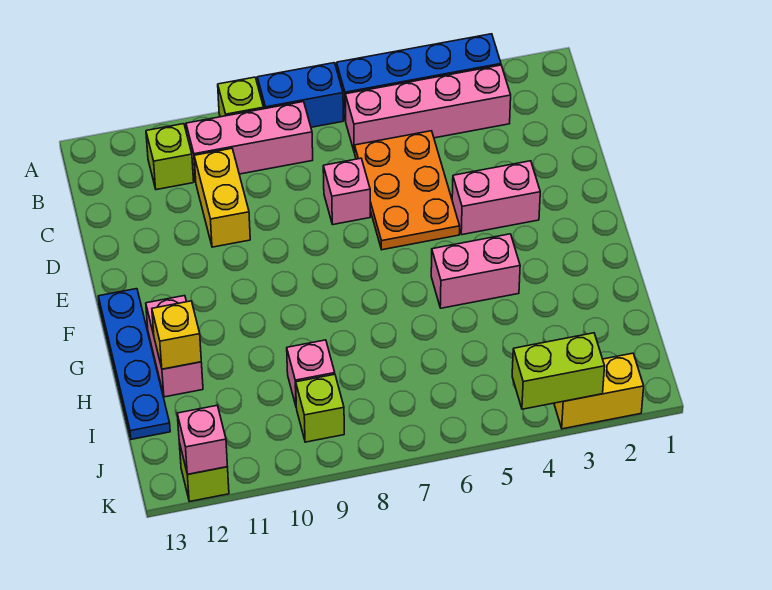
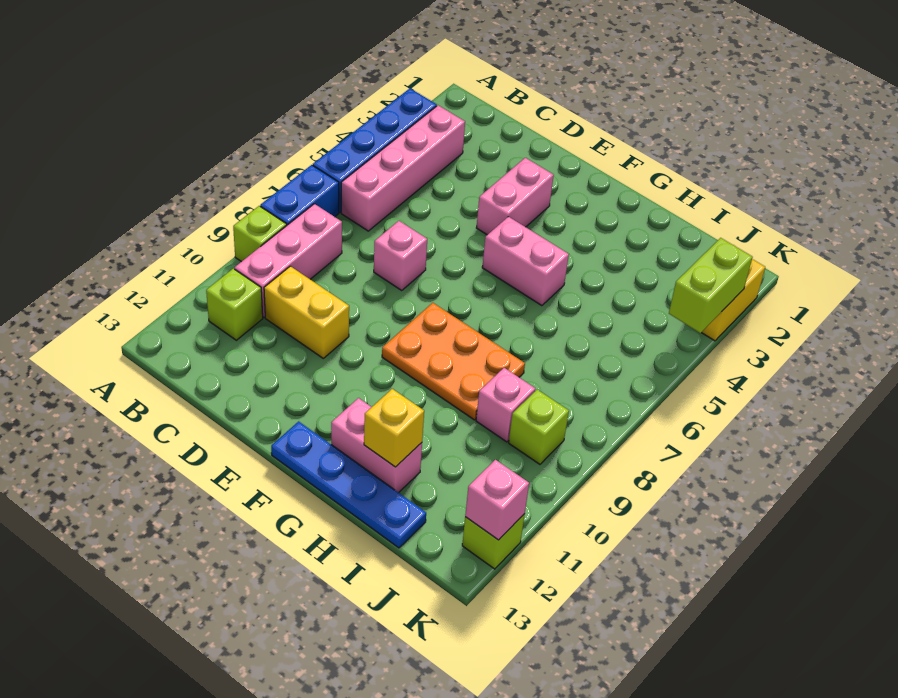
orange plate C5:E6 level 1 -> orange plate F8:H9 level 1
pink brick G4:G5 level 1 -> pink brick F5:G5 level 1

